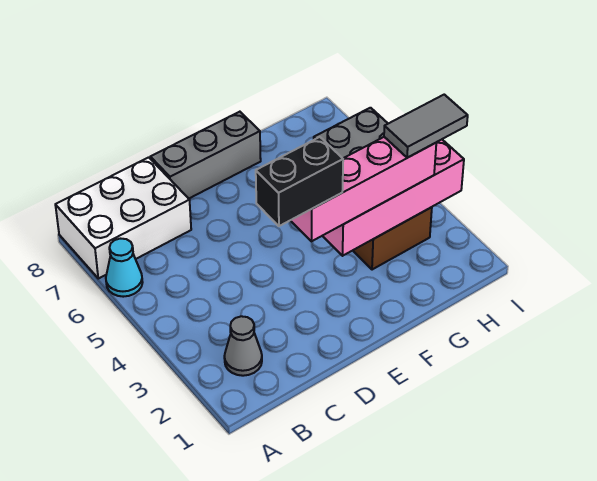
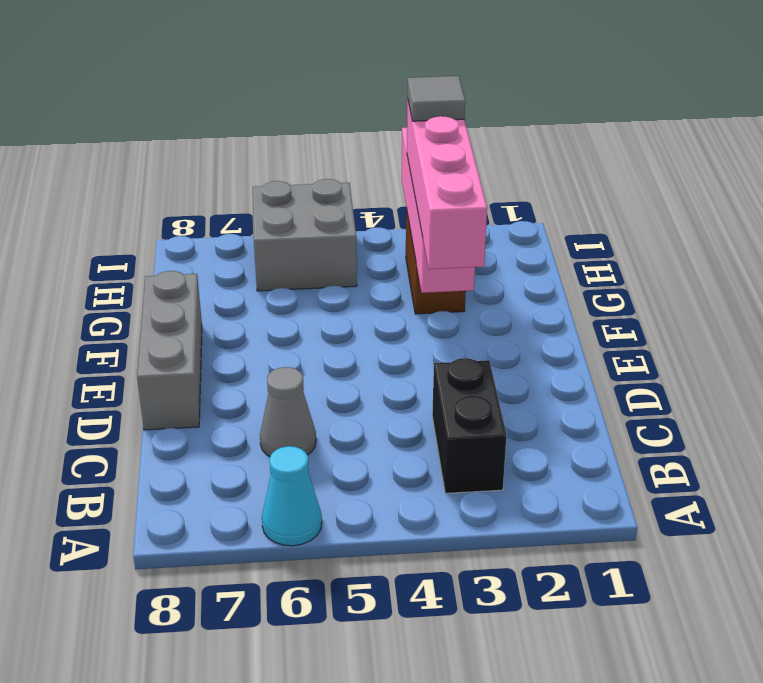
white brick A7:C8 level 1 -> none
grey cone B2 level 1 -> grey cone C6 level 1
black brick D3:E3 level 4 -> black brick B3:C3 level 1
grey tile H3:I3 level 4 -> grey tile H3 level 4

